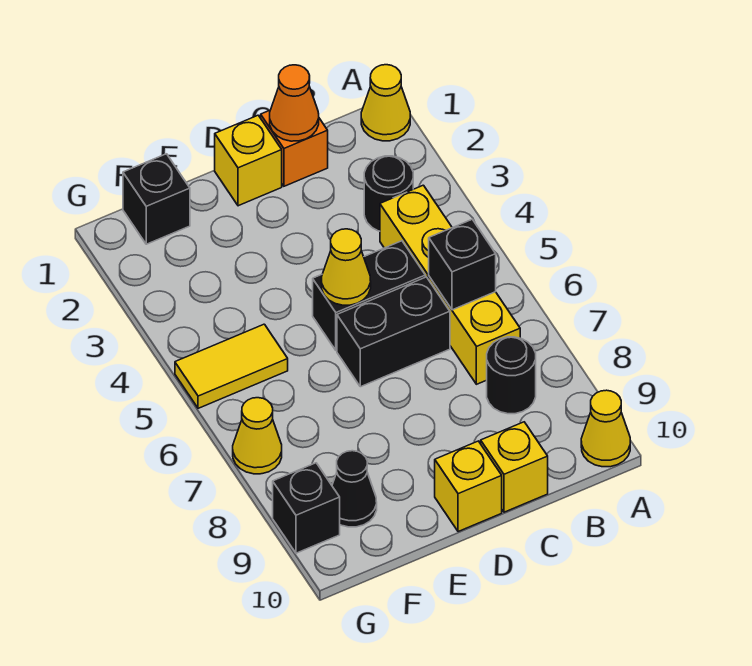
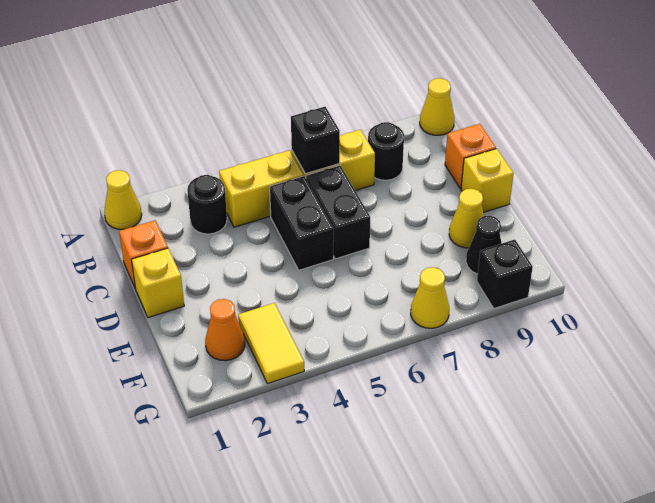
orange cone C1 level 2 -> orange cone F2 level 1
yellow brick C10 level 1 -> orange brick C10 level 1
yellow cone D5 level 2 -> yellow cone E9 level 1
black brick F1 level 1 -> none
yellow tile F5:G5 level 1 -> yellow tile F3:G3 level 1

